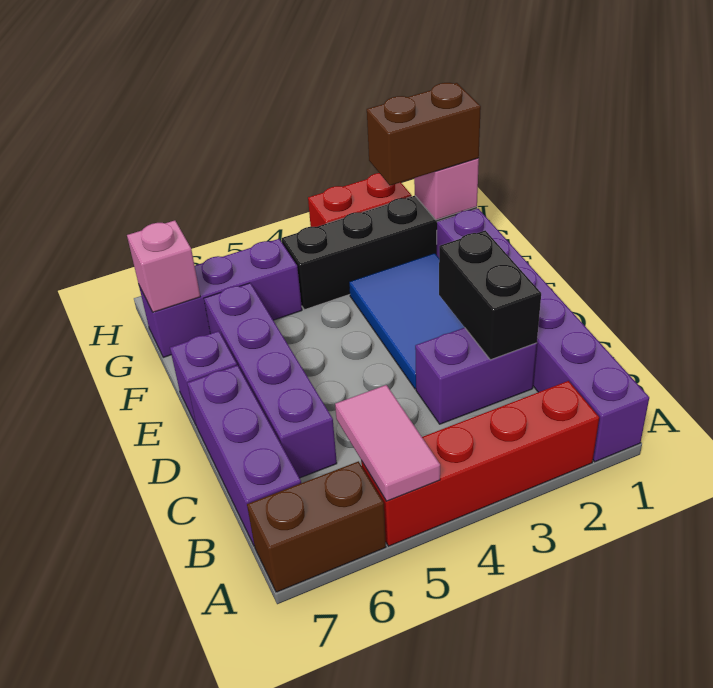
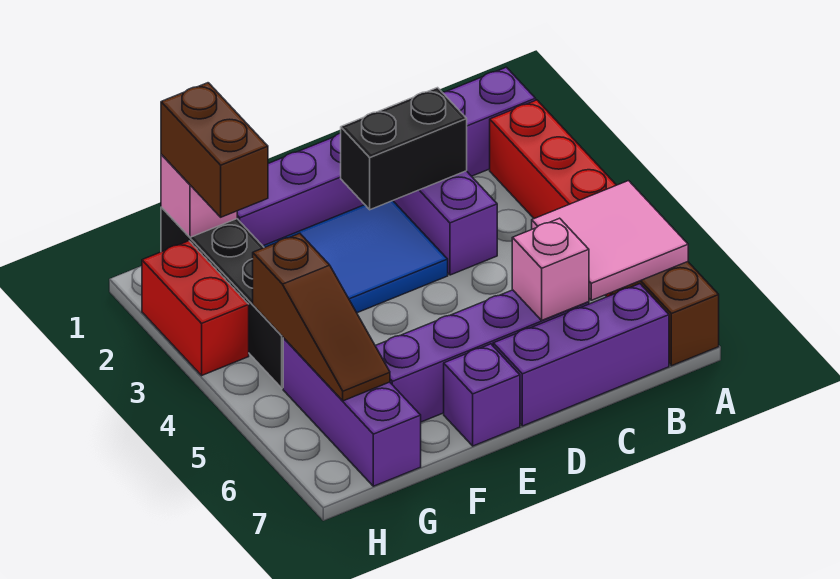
pink tile A5:B5 level 2 -> pink tile A5:B6 level 2
none -> brown slope G4:G6 level 2 top 4
pink brick G7 level 2 -> pink brick C6 level 2

